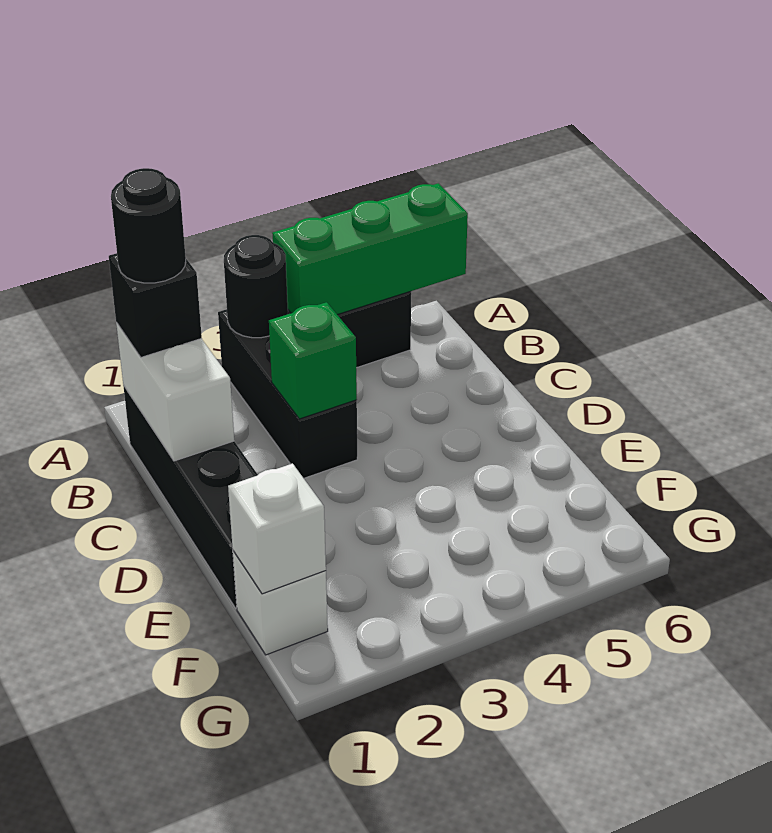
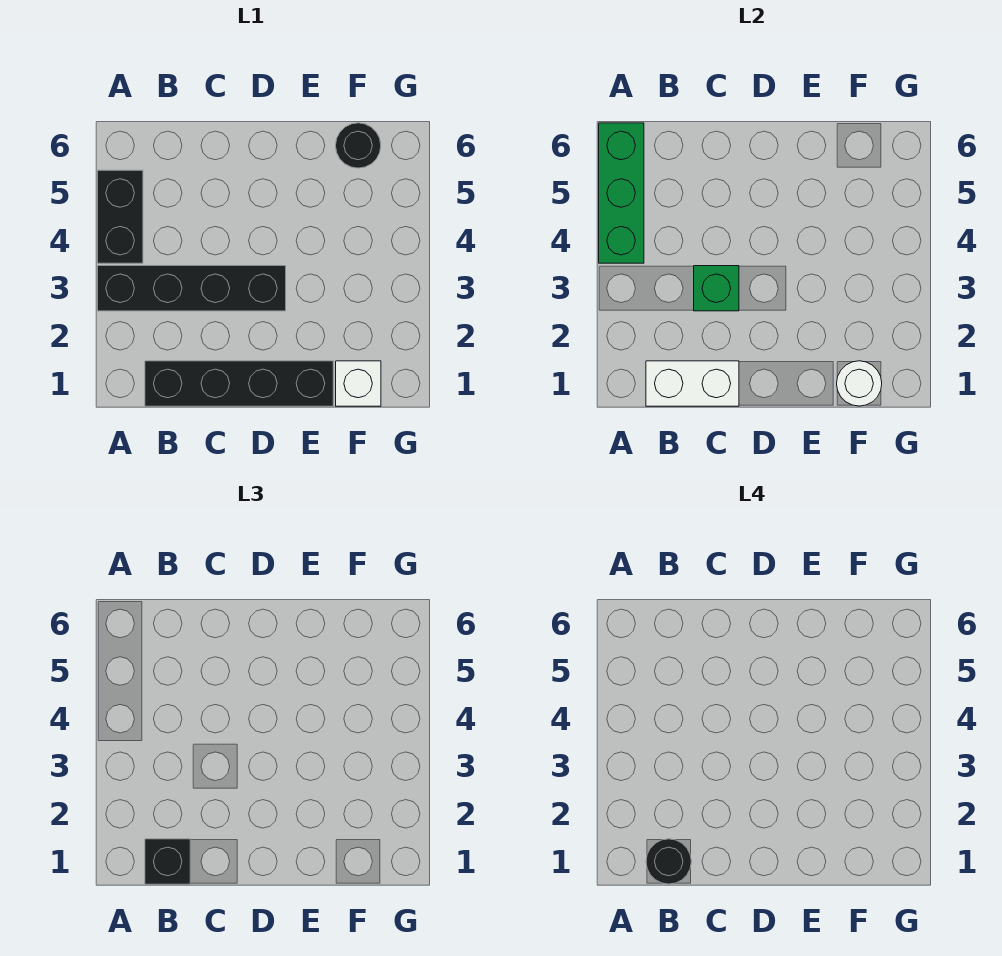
black brick A3:C3 level 1 -> black brick A3:D3 level 1
black round brick A3 level 2 -> black round brick F6 level 1
white brick F1 level 2 -> white round brick F1 level 2

